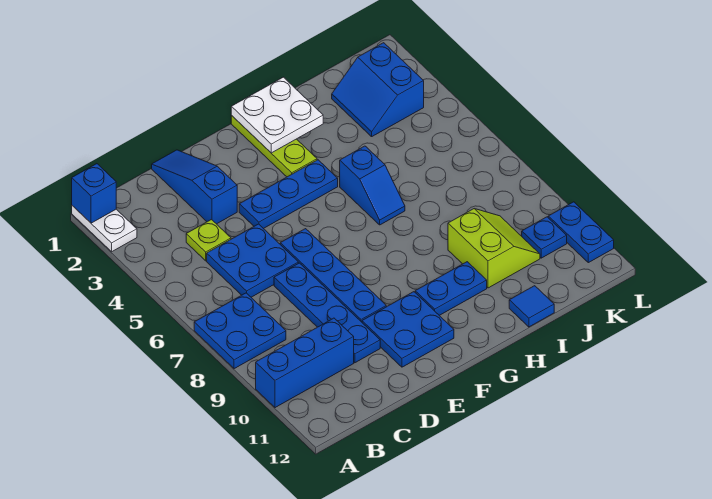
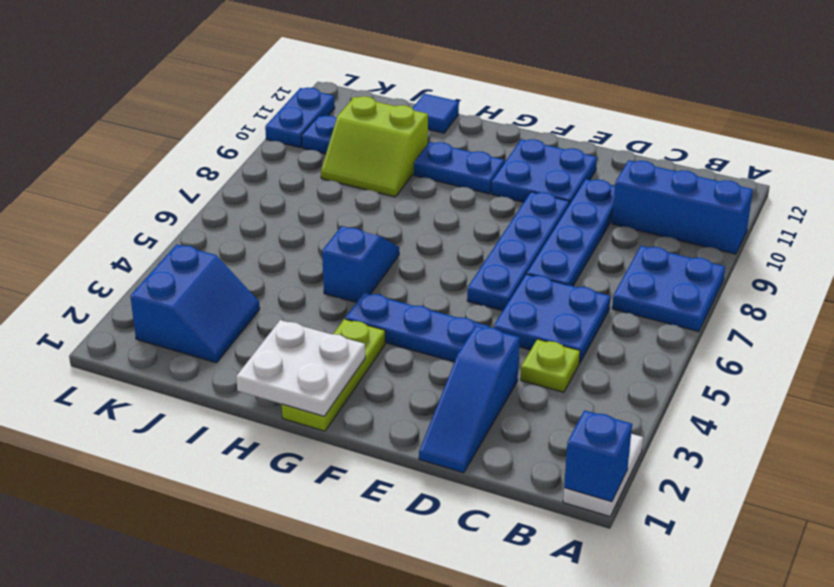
lime slope I9:J10 level 1 top I -> lime slope I9:J10 level 1 top 10

